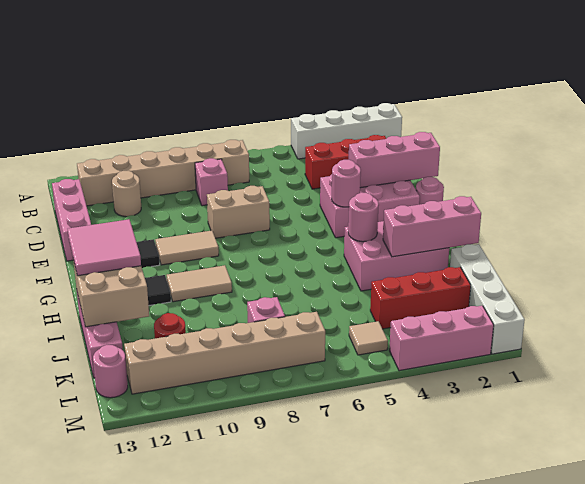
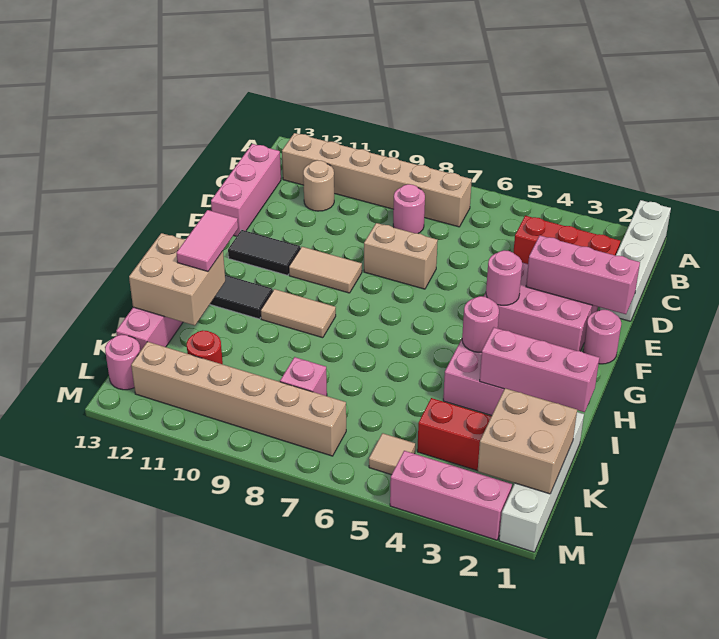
white brick A1:A4 level 1 -> white brick A1:D1 level 1
pink brick C8 level 1 -> pink round brick C8 level 1
pink tile H12:I13 level 3 -> pink tile H12:I12 level 3
none -> tan brick K1:L2 level 2

